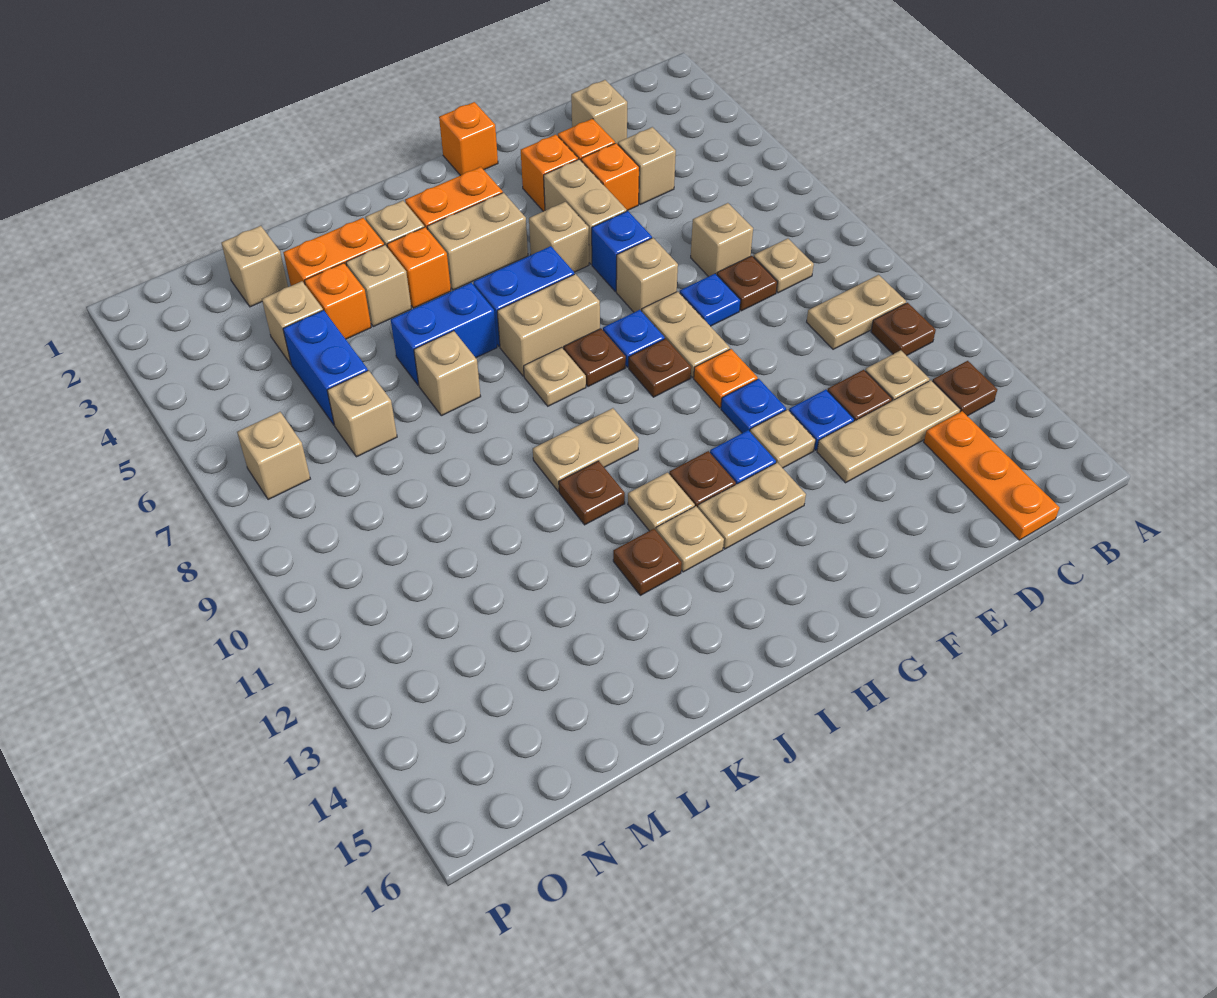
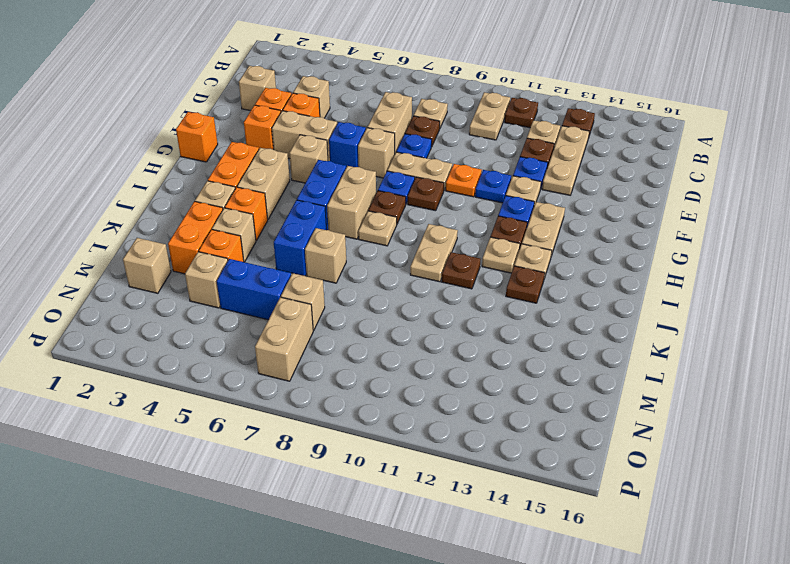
orange plate C14:C16 level 1 -> none
tan brick D7 level 1 -> tan brick D7:E7 level 1
tan brick O7 level 1 -> tan brick N7:O7 level 1

